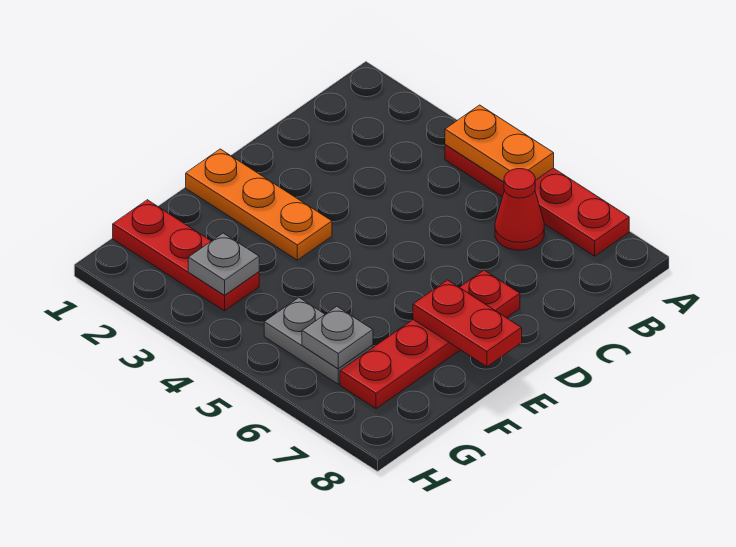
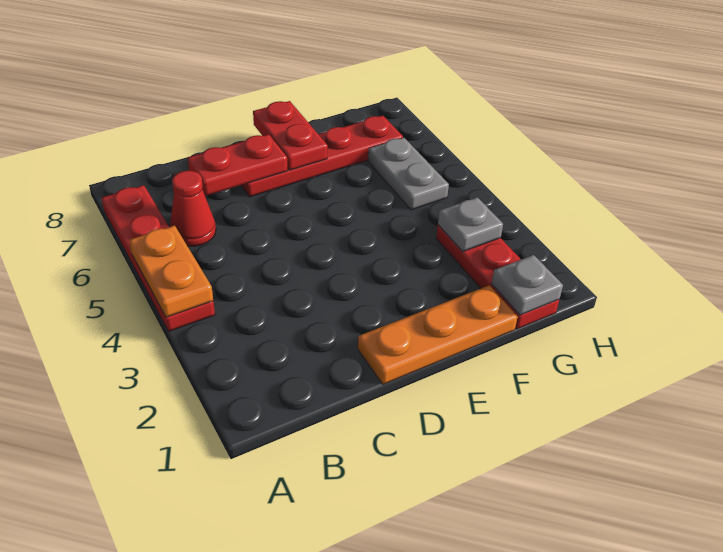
none -> red plate C7:D7 level 2
orange plate E1:E3 level 1 -> orange plate D1:F1 level 1
grey plate G6 level 2 -> grey plate G1 level 2

